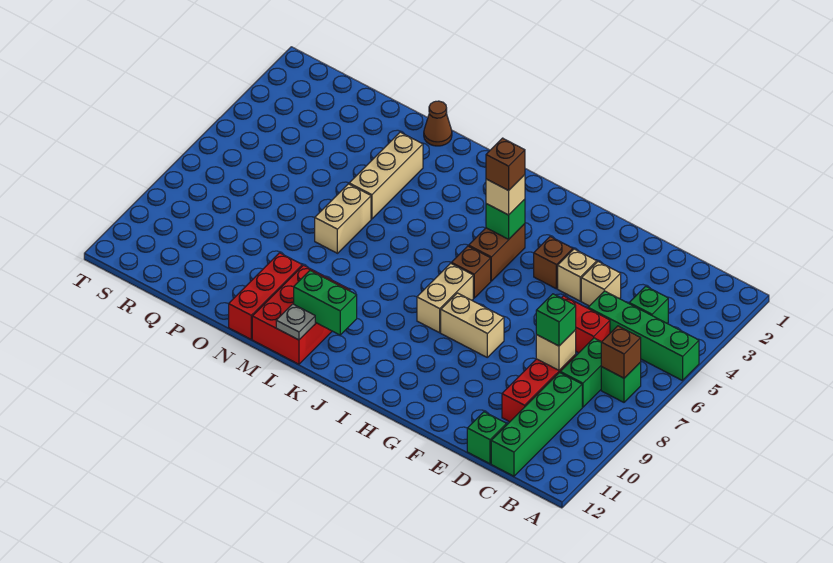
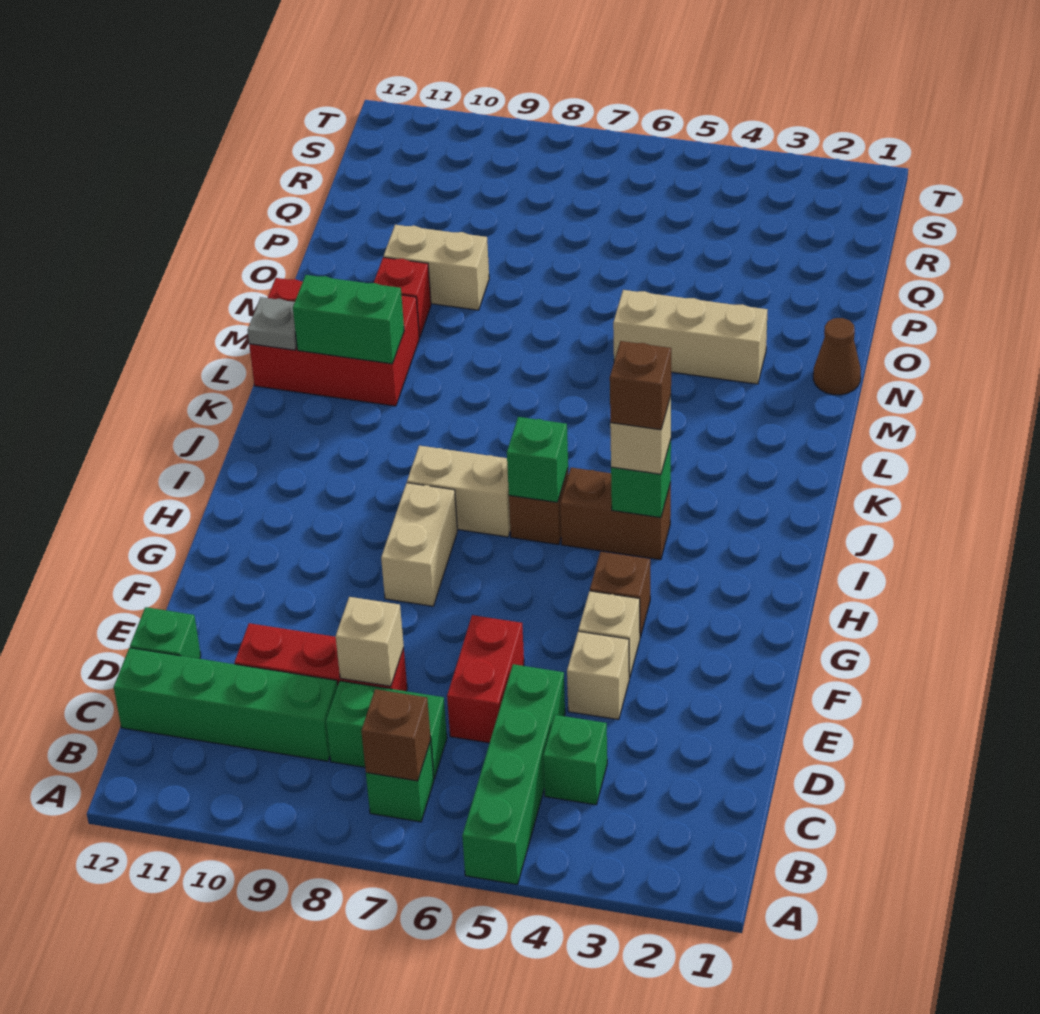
green brick D8 level 3 -> green brick I6 level 2
green brick K11:L11 level 2 -> green brick L10:L11 level 2
tan brick N6:N7 level 1 -> tan brick O9:O10 level 1
red brick N10:N12 level 1 -> red brick N10 level 1

